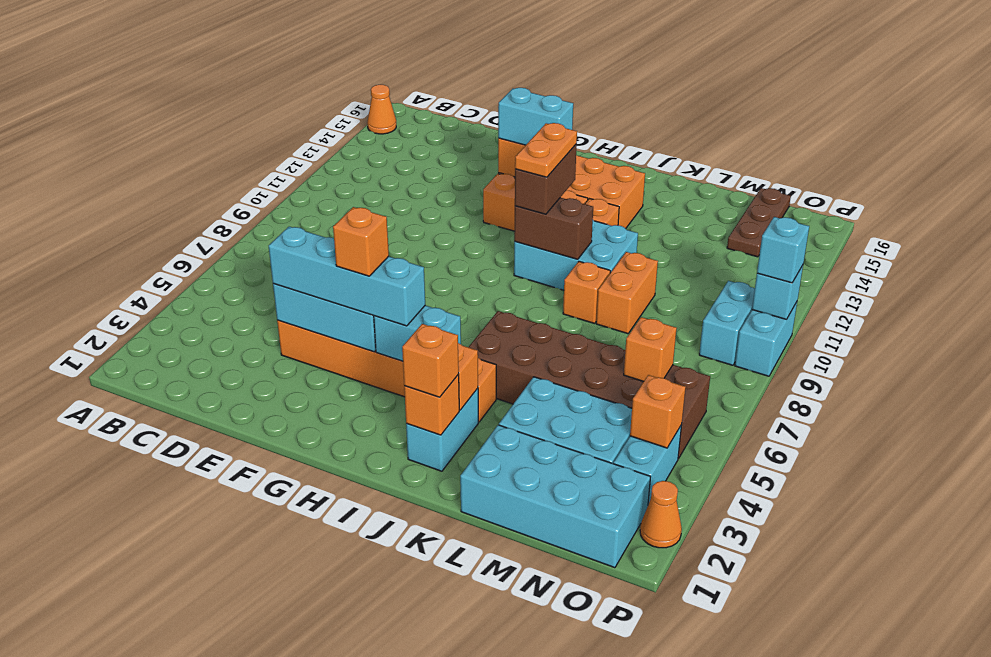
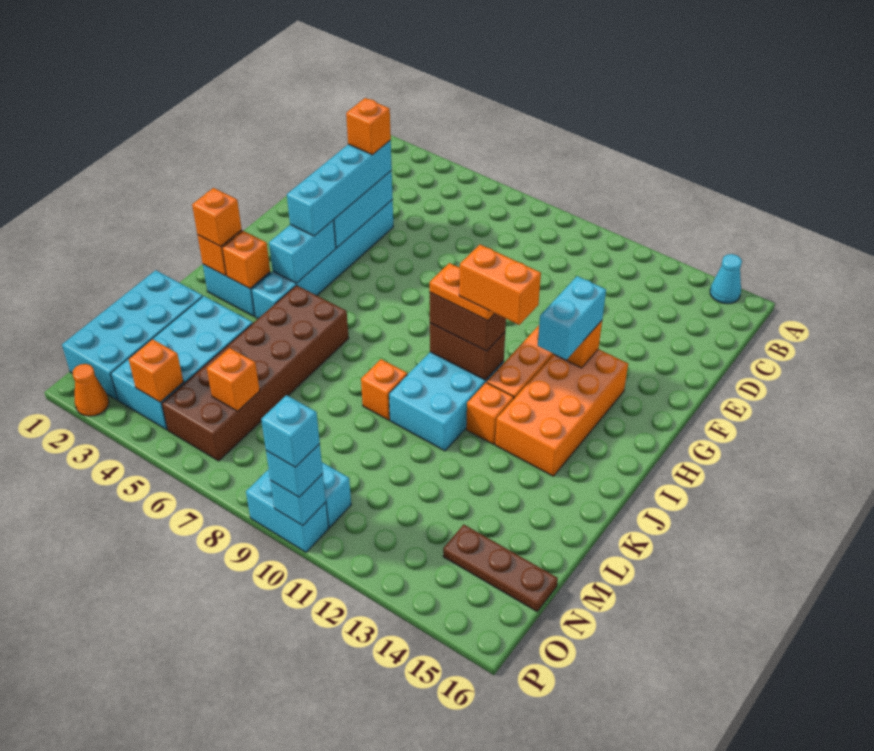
orange cone A15 level 1 -> cyan cone A15 level 1
orange brick E4:J4 level 1 -> cyan brick E4:J4 level 1
orange brick G4 level 4 -> orange brick E4 level 4
brown brick I10:J10 level 2 -> brown brick I10:I11 level 2
orange brick L9:L10 level 1 -> orange brick I11:I12 level 5
none -> cyan brick P10 level 4

